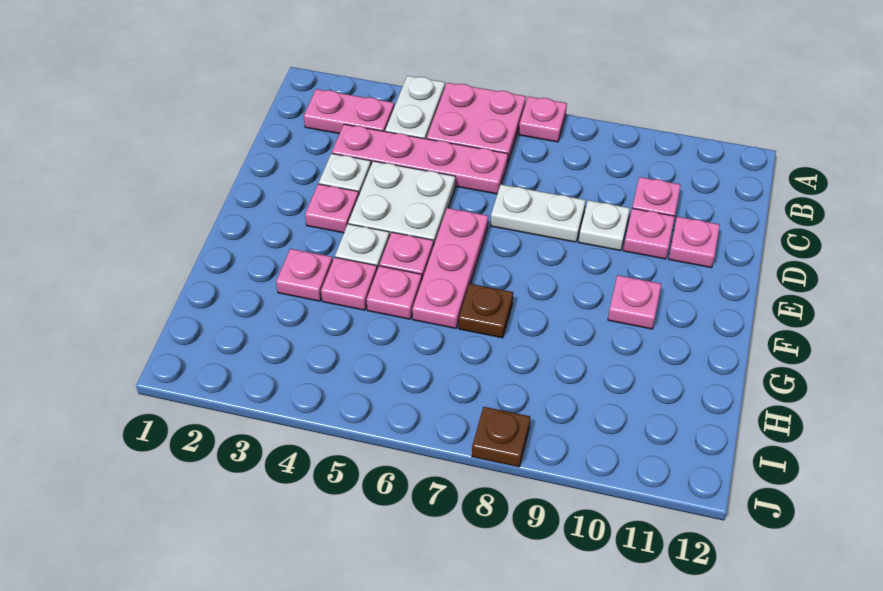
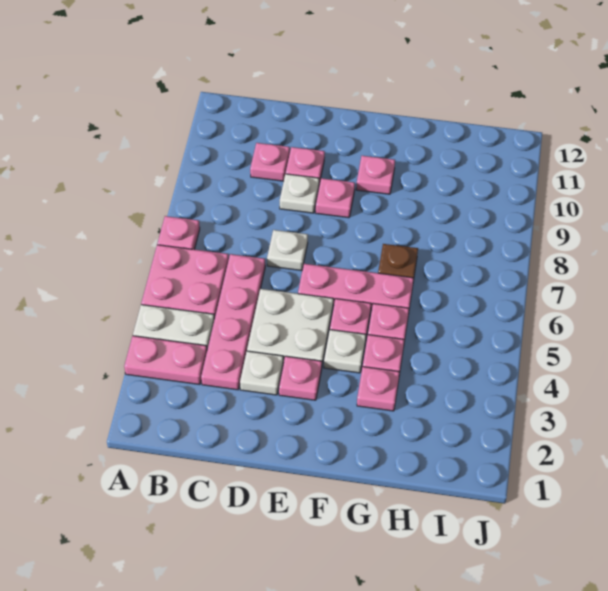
pink plate B2:B3 level 1 -> pink plate A3:B3 level 1
white plate D7:D8 level 1 -> white plate D7 level 1
pink plate D11 level 1 -> pink plate E9 level 1
brown plate J8 level 1 -> none

